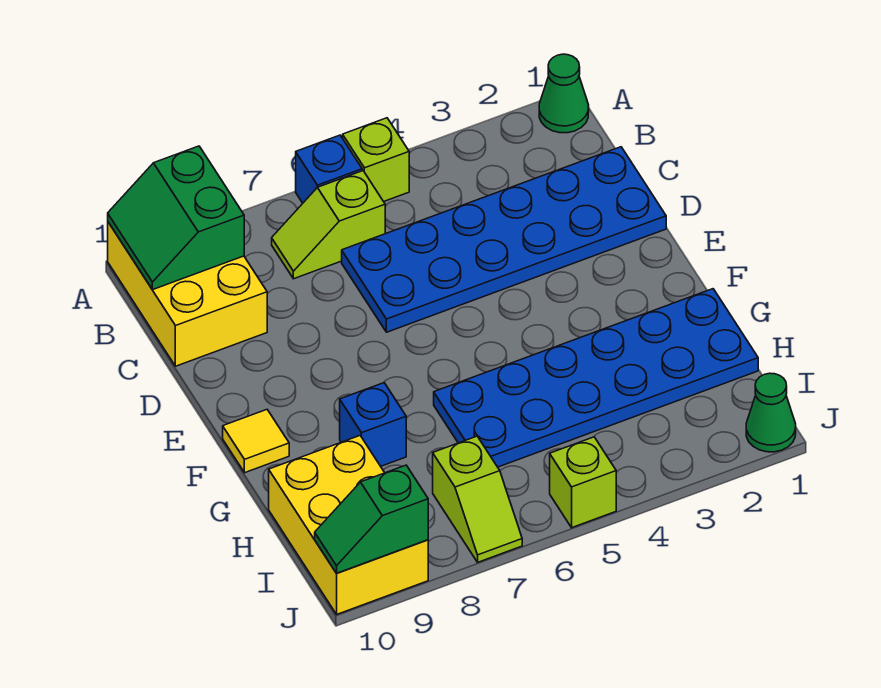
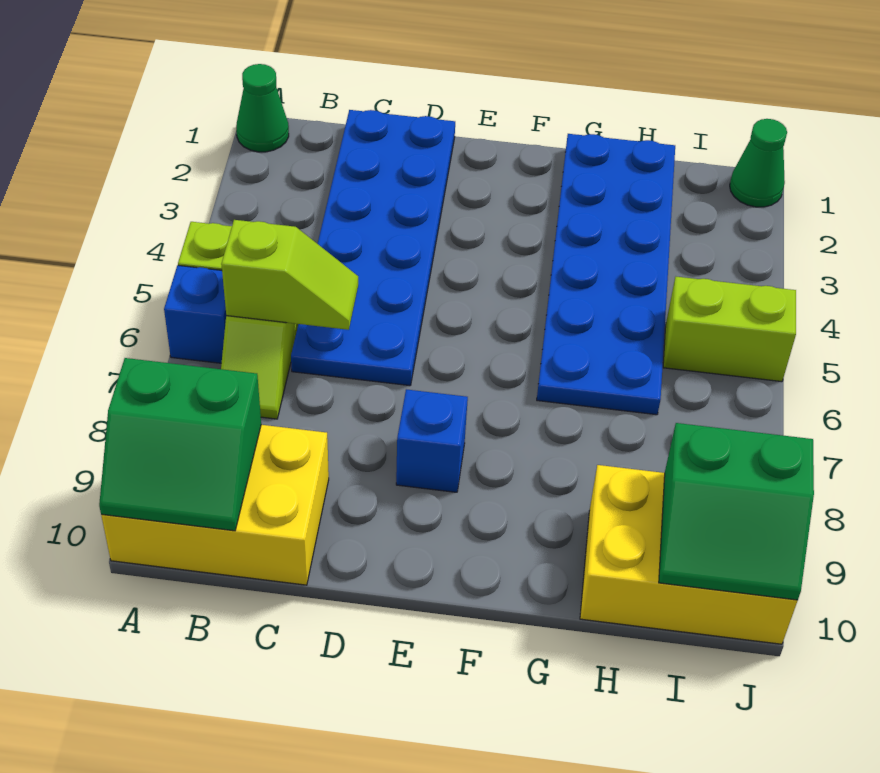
yellow tile F10 level 1 -> none
blue brick G8 level 1 -> blue brick E8 level 1
lime slope I7:J7 level 1 top I -> lime slope B6:C6 level 2 top B
lime brick J5 level 1 -> lime brick I5:J5 level 1
green slope J9:J10 level 2 top 9 -> green slope I9:J10 level 2 top 9

